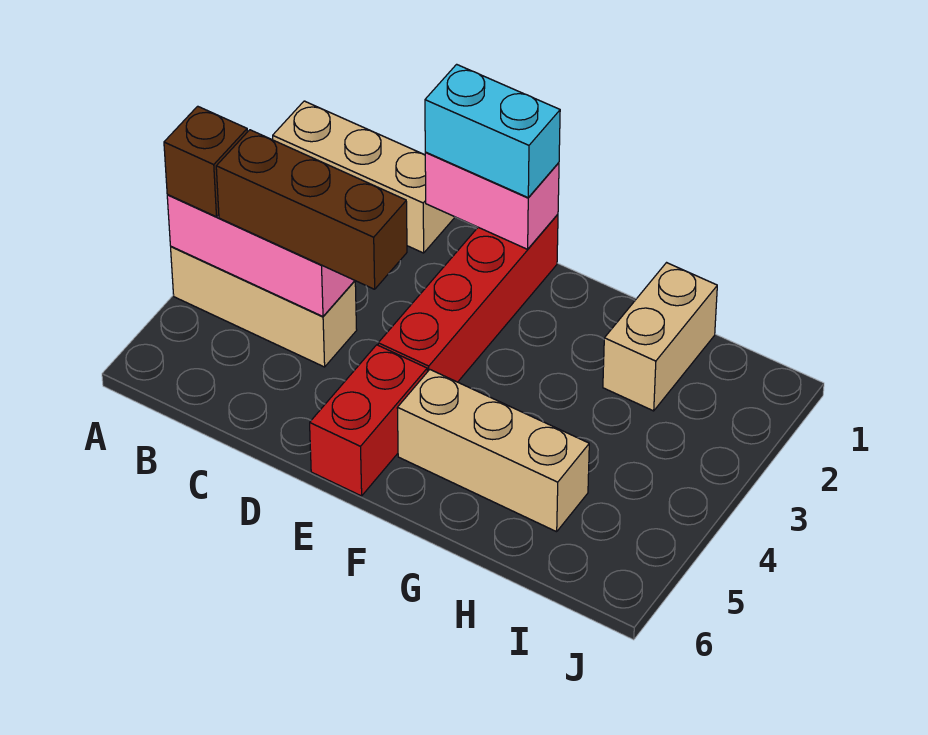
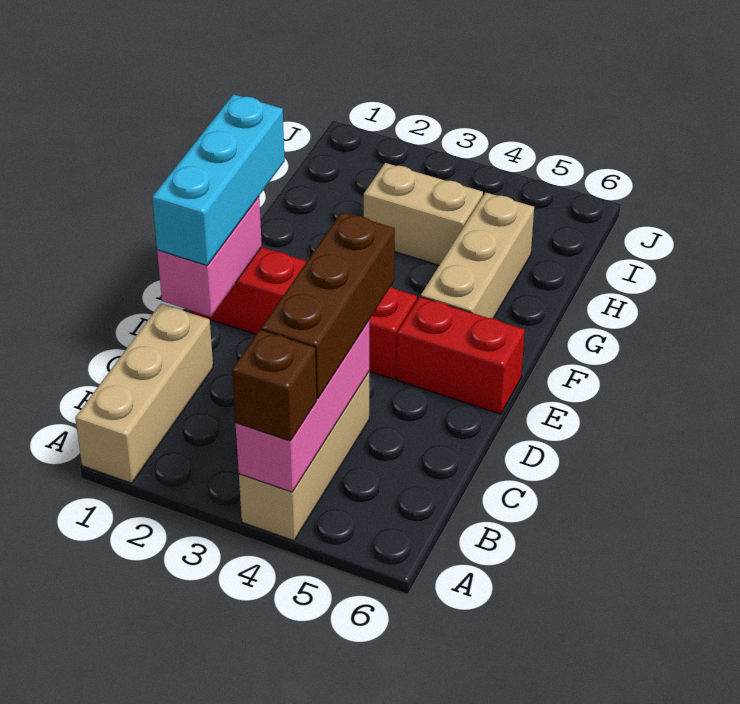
cyan brick D1:E1 level 3 -> cyan brick D1:F1 level 3
tan brick H1:H2 level 1 -> tan brick H3:H4 level 1

